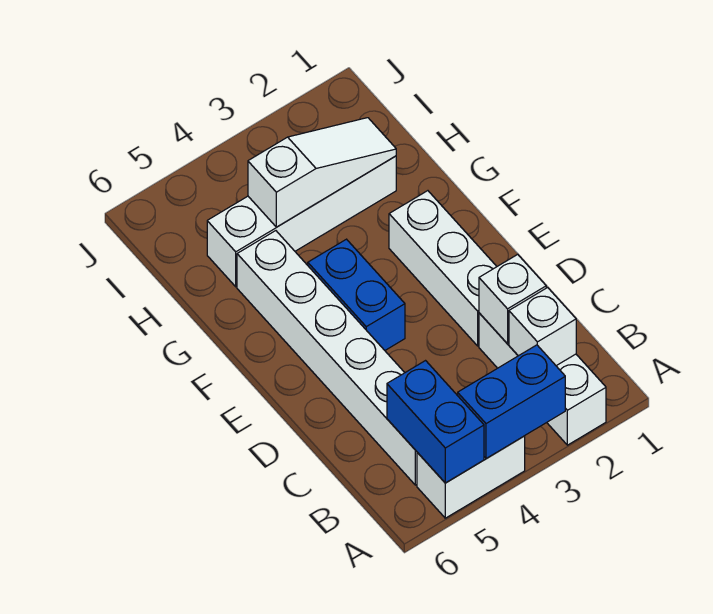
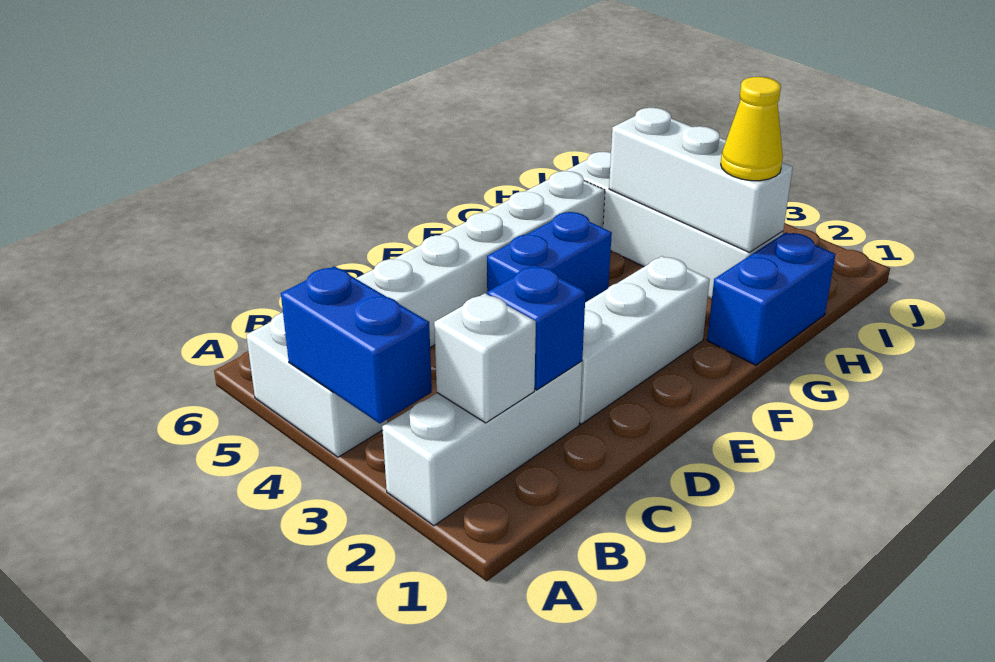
blue brick A5:B5 level 2 -> blue brick G1:H1 level 1
white brick C2 level 2 -> blue brick C2 level 2
white slope H2:H4 level 2 top 4 -> white brick H2:H4 level 2
none -> yellow cone H2 level 3

